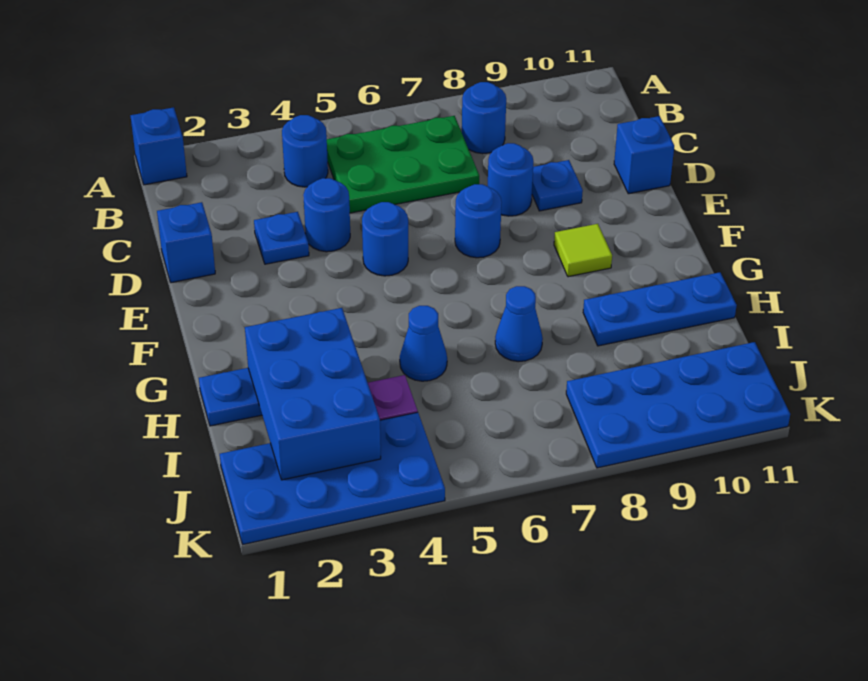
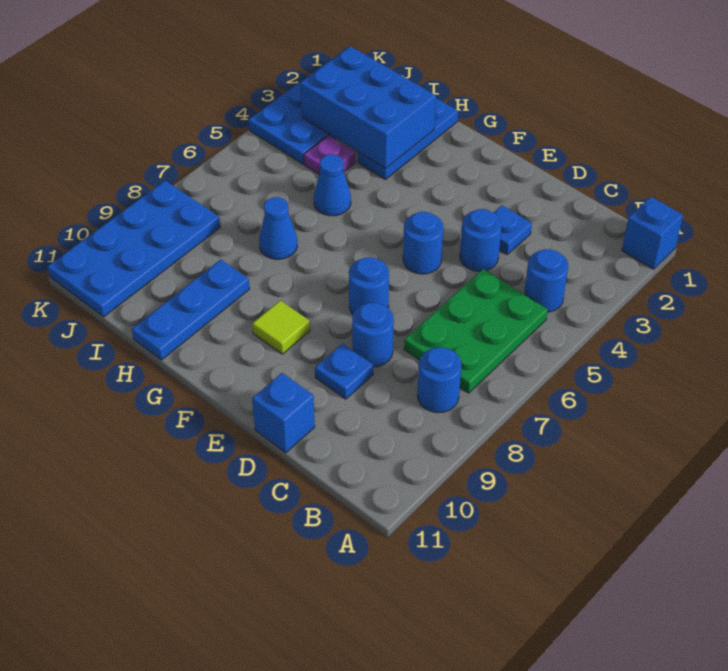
blue brick D1 level 1 -> none

